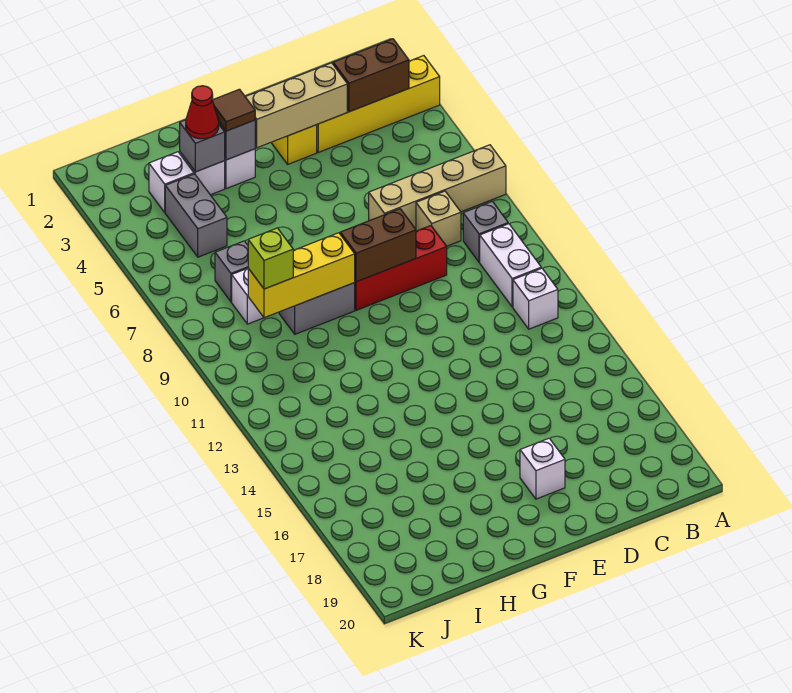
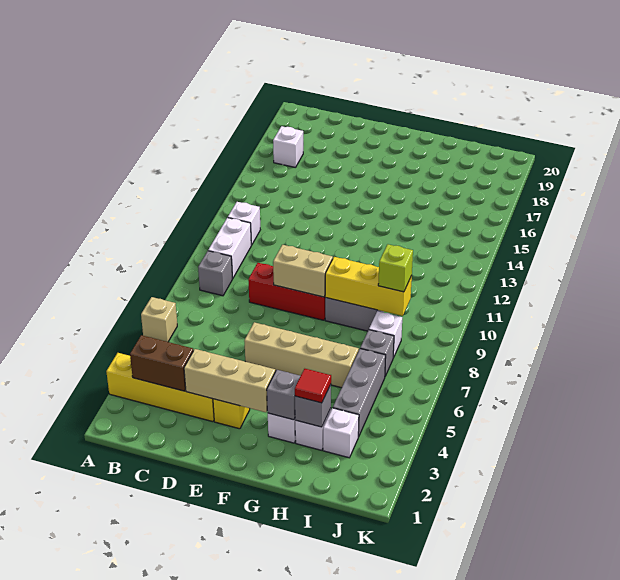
tan brick A7:D7 level 1 -> tan brick E6:H6 level 1
tan brick C8 level 1 -> tan brick A6 level 1
brown brick E9:F9 level 2 -> tan brick E9:F9 level 2
white brick E18 level 1 -> white brick B17 level 1
brown tile G3 level 3 -> none
red cone H3 level 3 -> red tile H3 level 3
grey brick I4:I5 level 1 -> grey brick I4:I6 level 1

